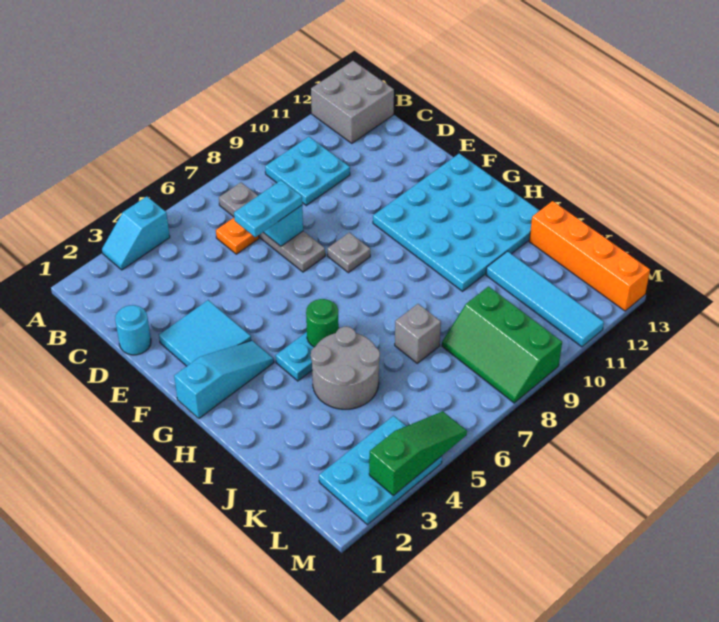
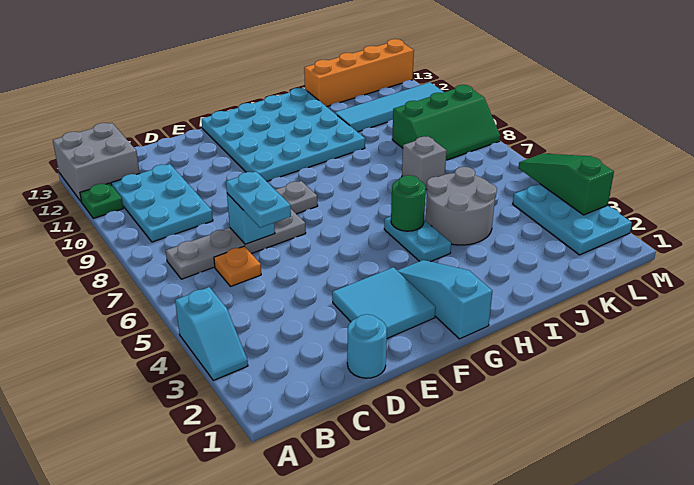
none -> green plate A11 level 1
cyan plate B9:C10 level 1 -> cyan plate B9:C11 level 1

